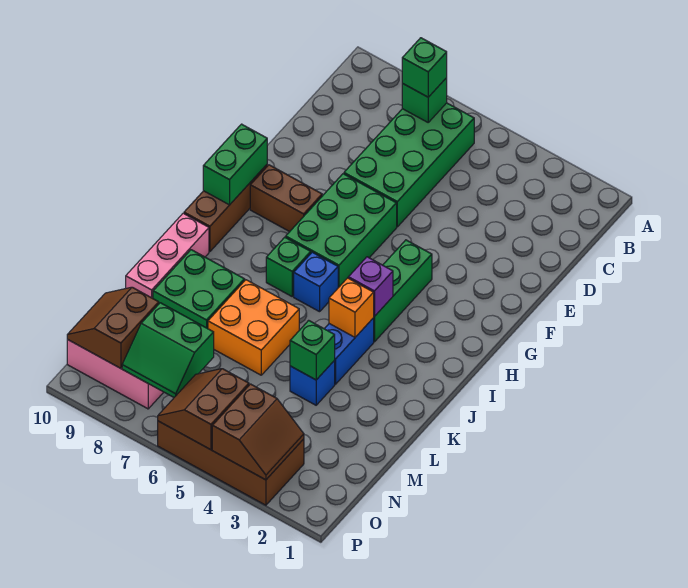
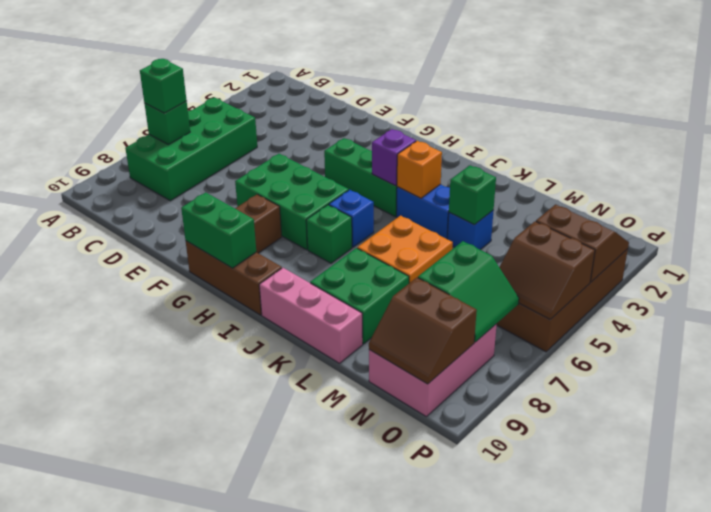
green brick B6:E7 level 1 -> green brick B5:C8 level 1

